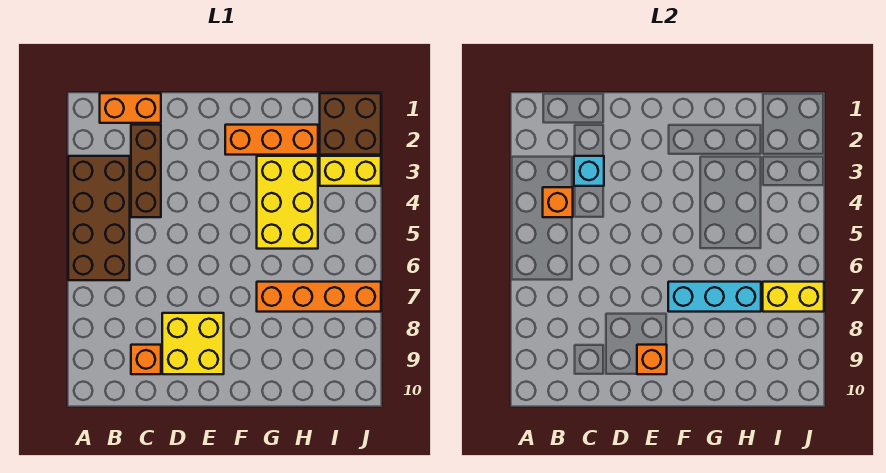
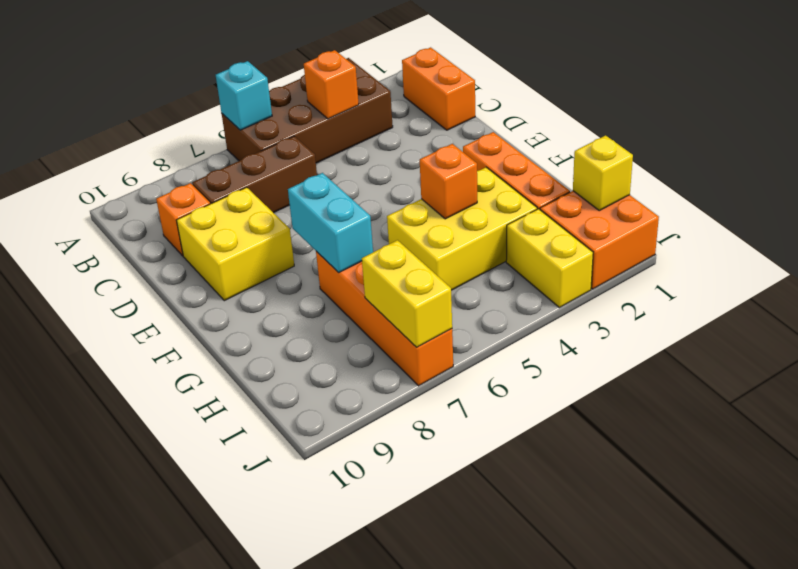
brown brick C2:C4 level 1 -> brown brick C6:C8 level 1
cyan brick C3 level 2 -> cyan brick A6 level 2
orange brick E9 level 2 -> orange brick G4 level 2
cyan brick F7:H7 level 2 -> cyan brick F7:G7 level 2
brown brick I1:J2 level 1 -> orange brick I1:J2 level 1
none -> yellow brick I1 level 2

